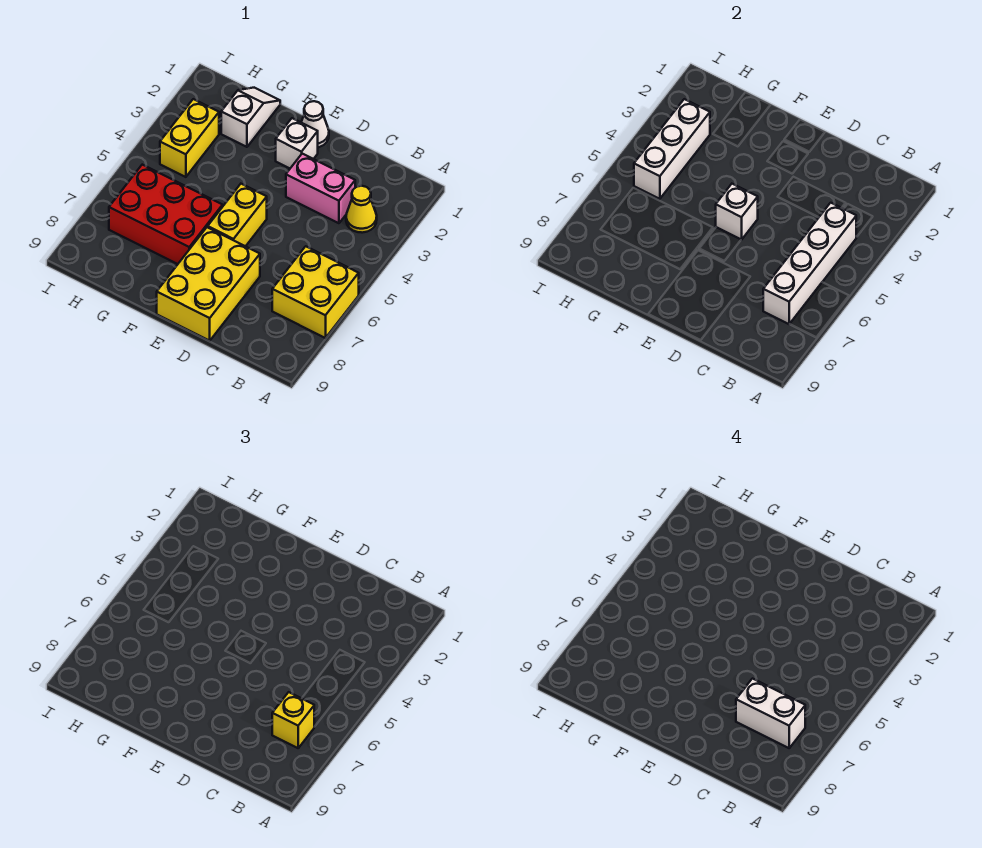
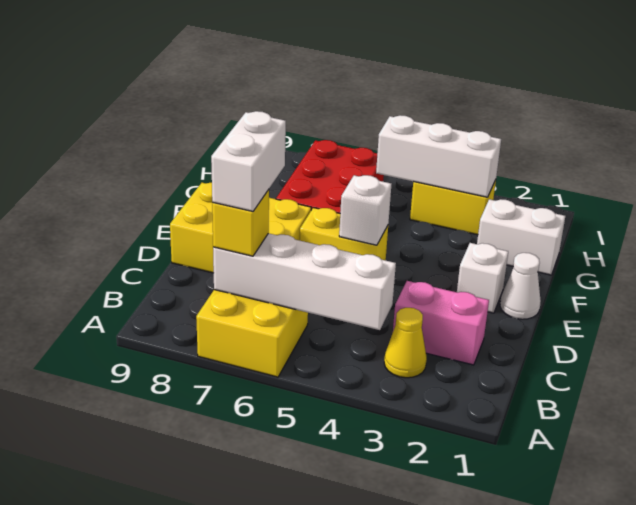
pink brick C3:D3 level 1 -> pink brick C2:C3 level 1
white slope G1:G2 level 1 top 2 -> white brick G1:G2 level 1

